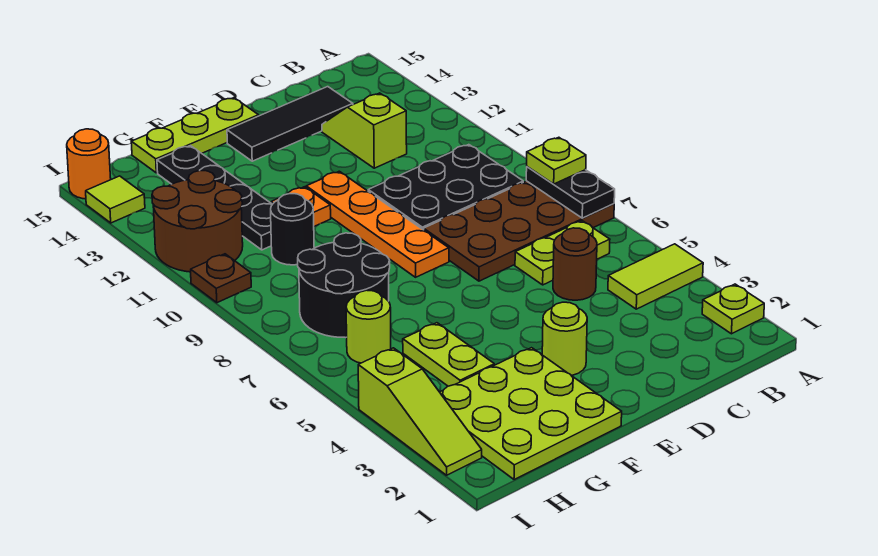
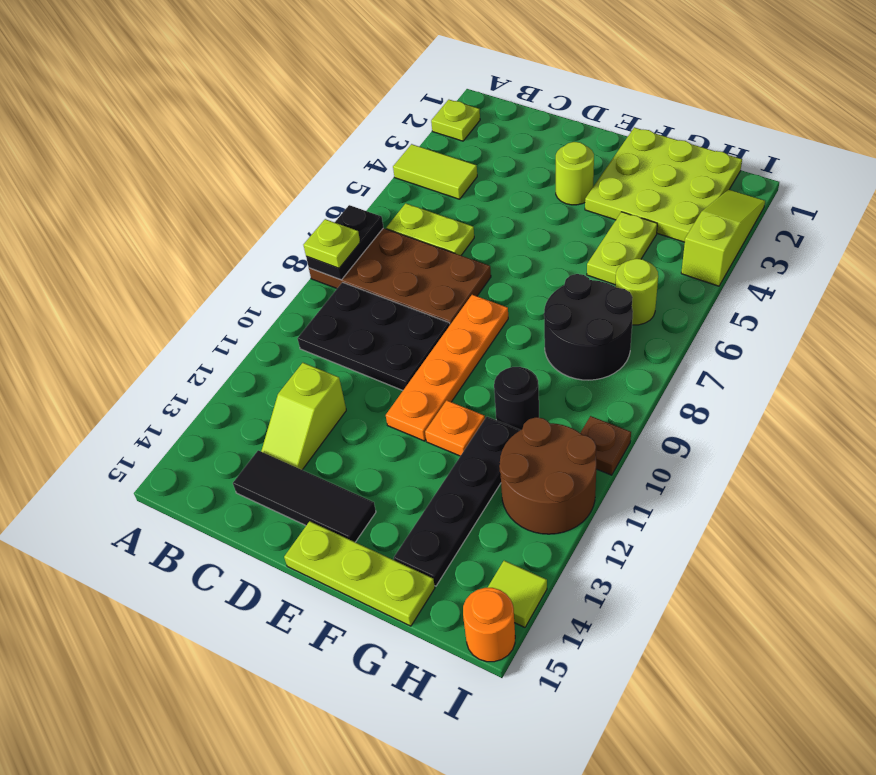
brown round brick C5 level 1 -> none

